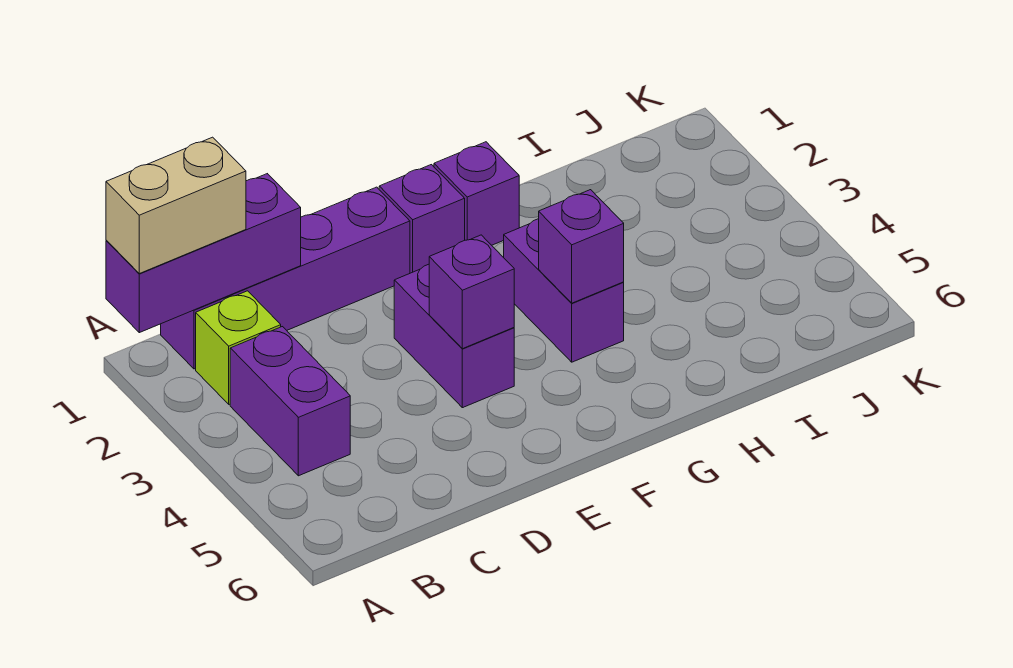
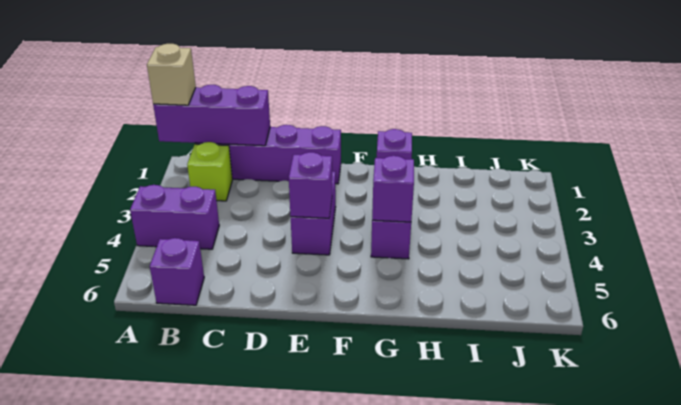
tan brick A1:B1 level 3 -> tan brick A1 level 3
purple brick B3:B4 level 1 -> purple brick A4:B4 level 1
purple brick F1 level 1 -> purple brick B6 level 1

